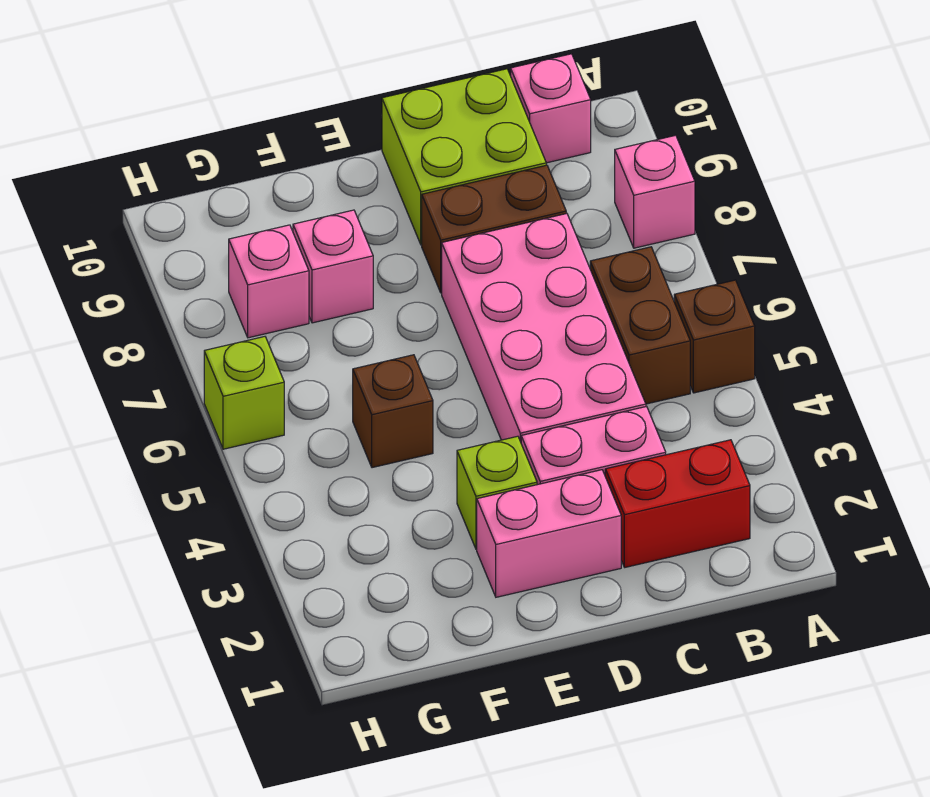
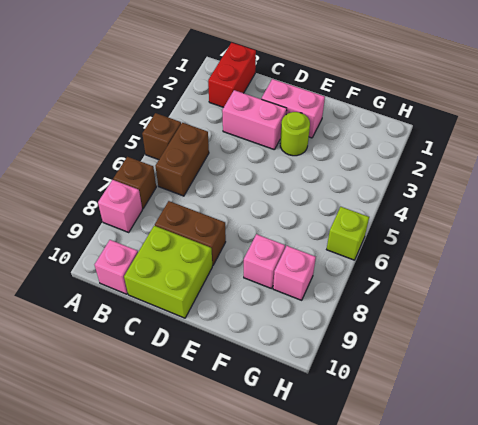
red brick B2:C2 level 1 -> red brick B1:B2 level 1
pink brick C4:D7 level 1 -> none
lime brick E3 level 1 -> lime round brick E3 level 1
brown brick F5 level 1 -> brown brick A7 level 1

